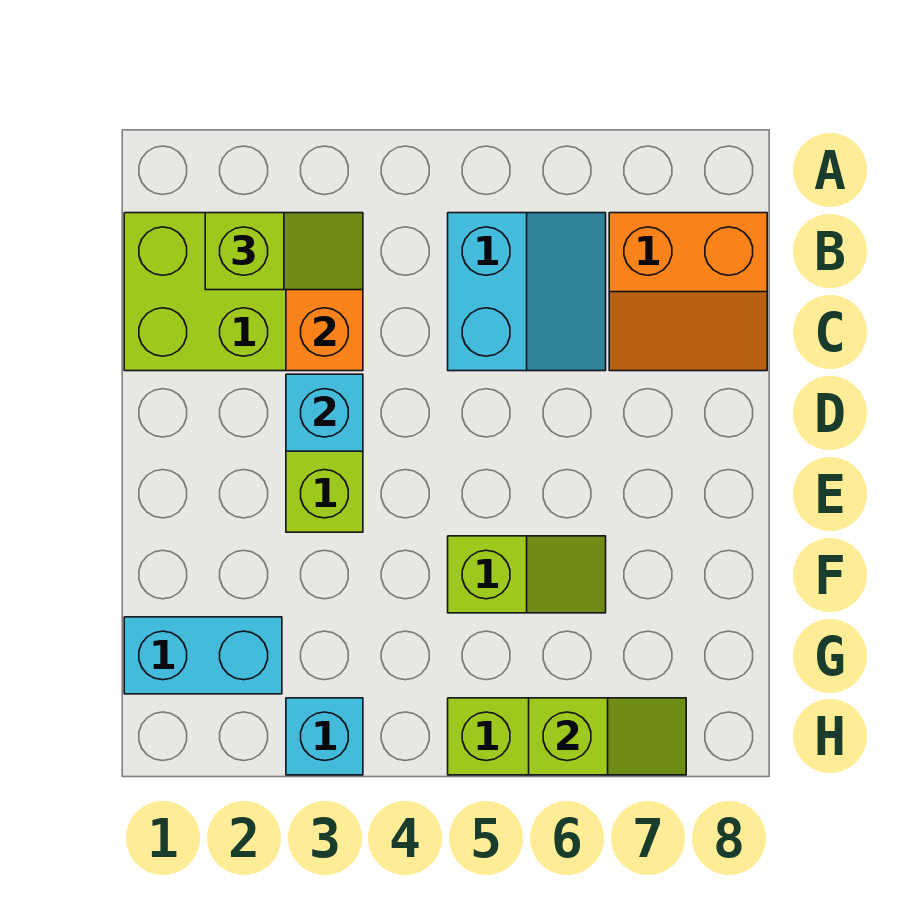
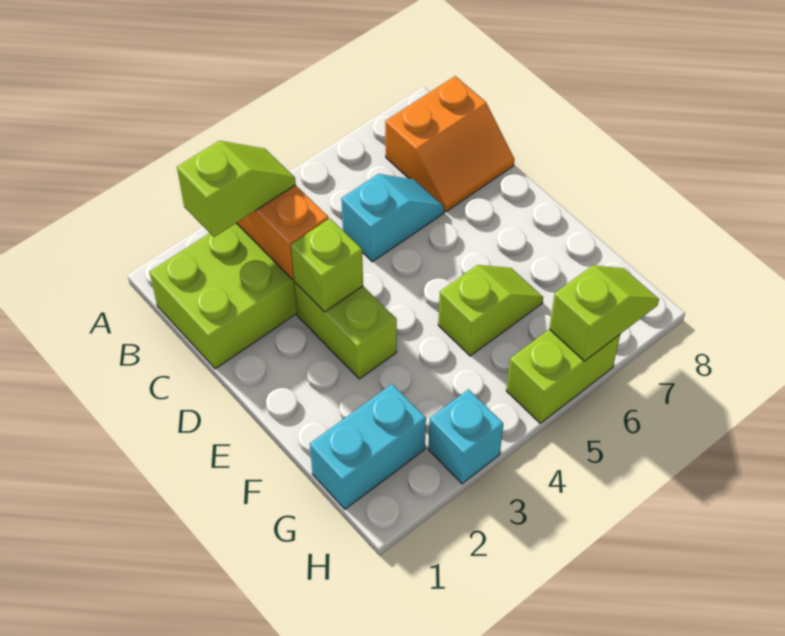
cyan slope B5:C6 level 1 top 5 -> cyan slope C5:C6 level 1 top 5
cyan brick D3 level 2 -> lime brick D3 level 2

